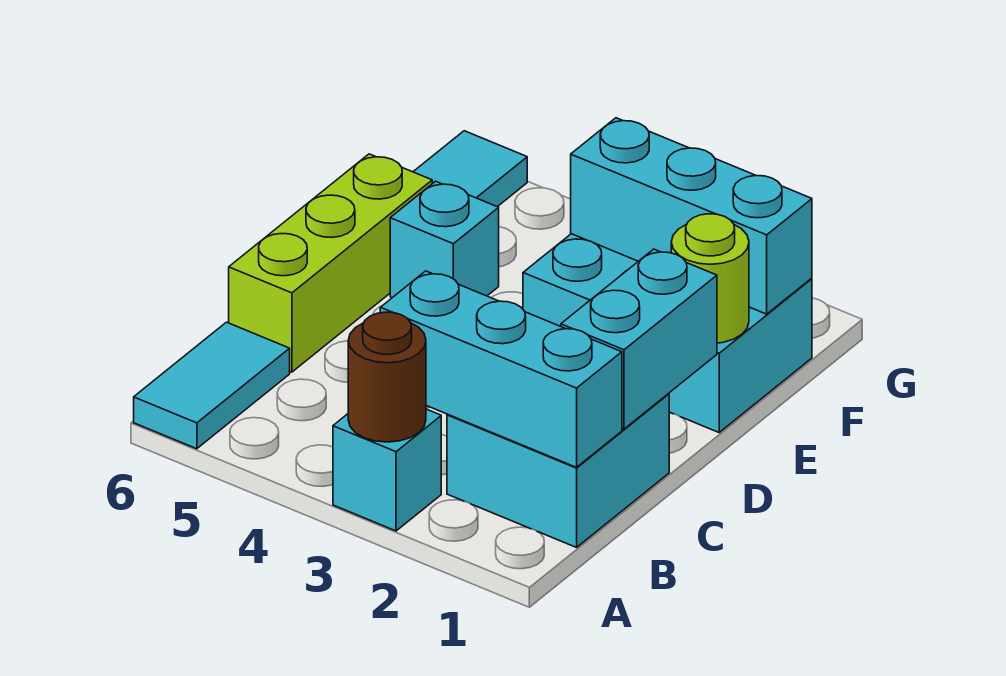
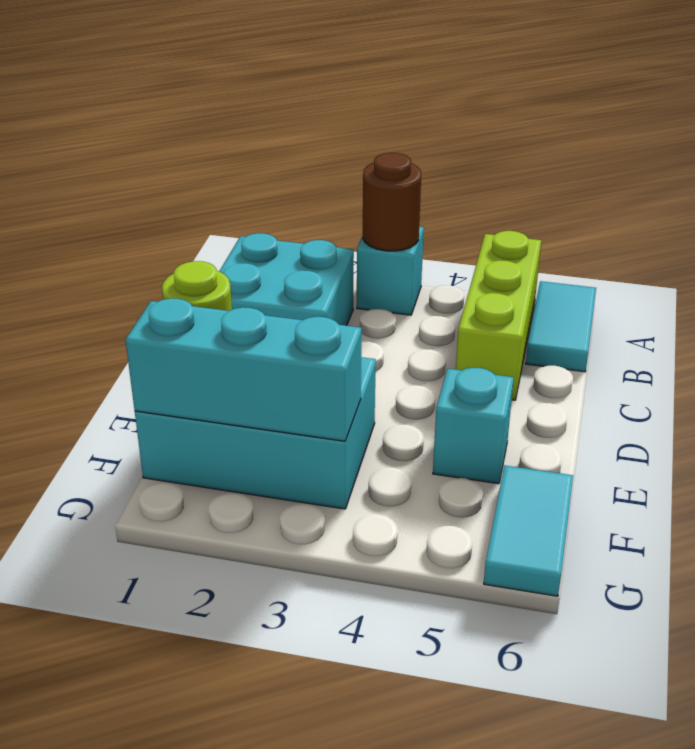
cyan brick B1:B3 level 2 -> none
cyan brick C1:D1 level 2 -> none
lime brick C6:E6 level 1 -> lime brick A5:C5 level 1

